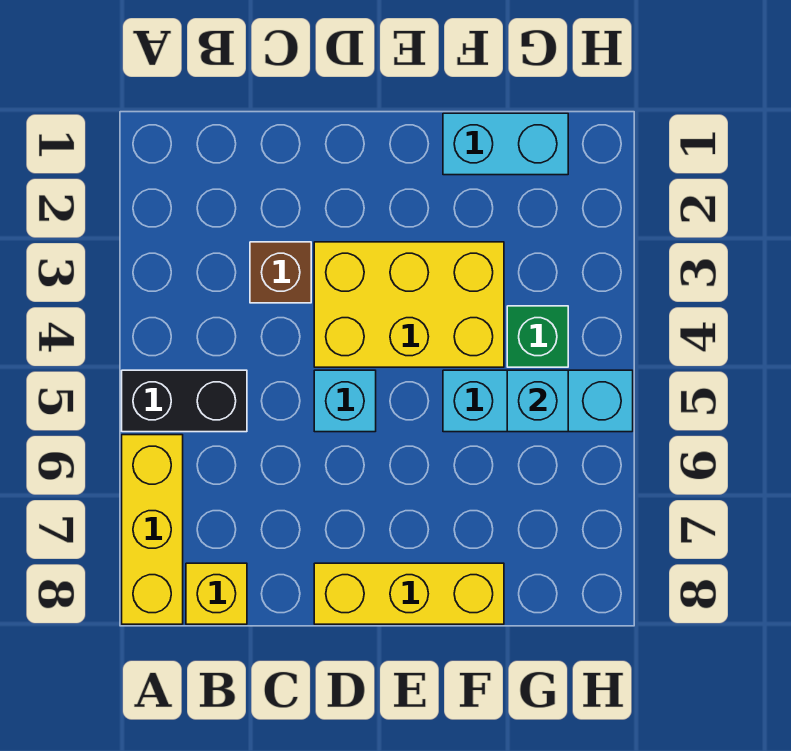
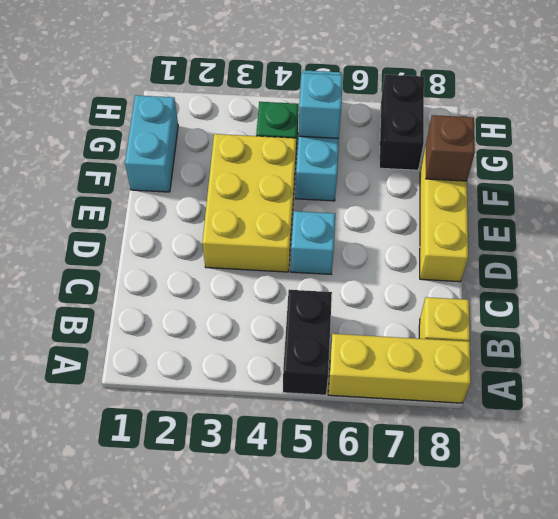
brown brick C3 level 1 -> brown brick F8 level 2
none -> black brick G7:H7 level 1

